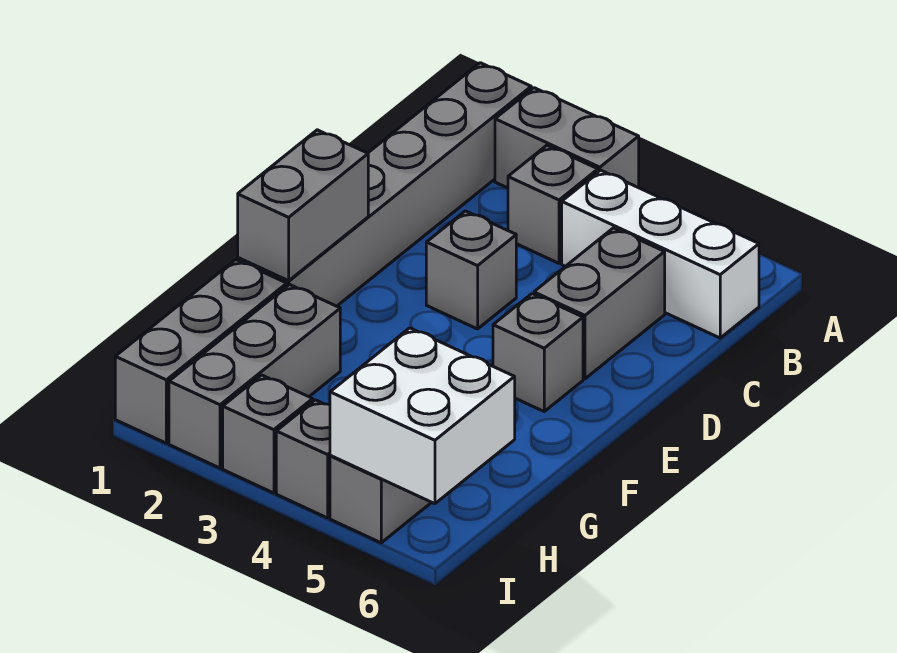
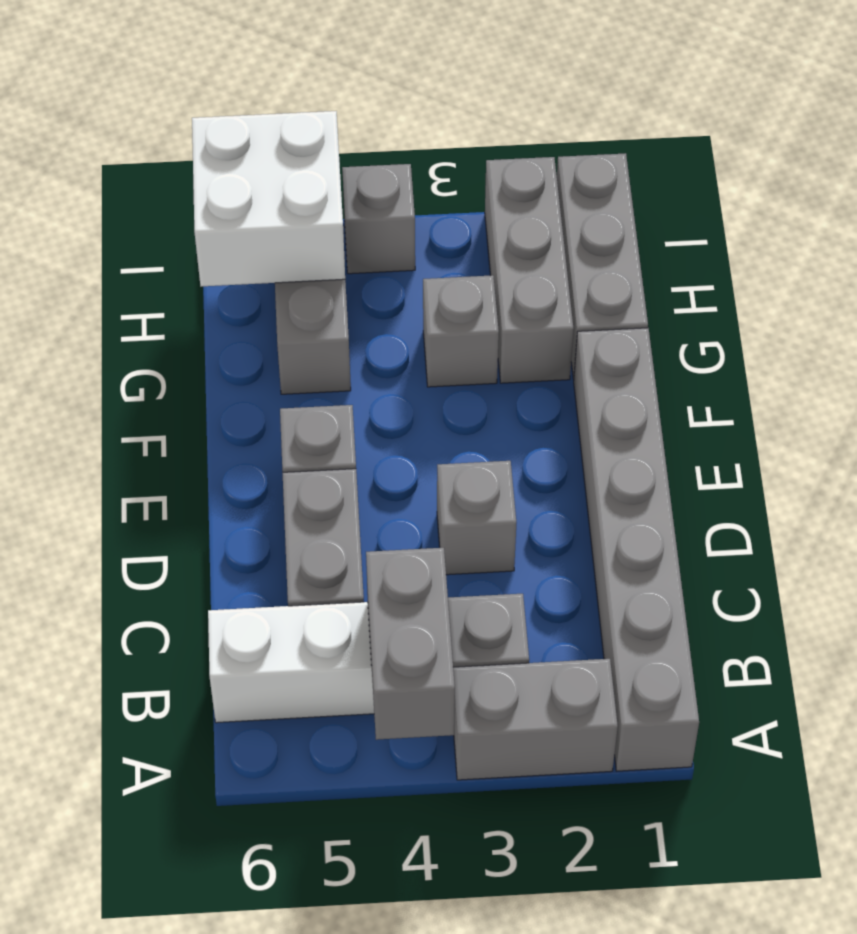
grey brick E1:F1 level 2 -> grey brick A4:B4 level 2
grey brick I3 level 1 -> grey brick G3 level 1

